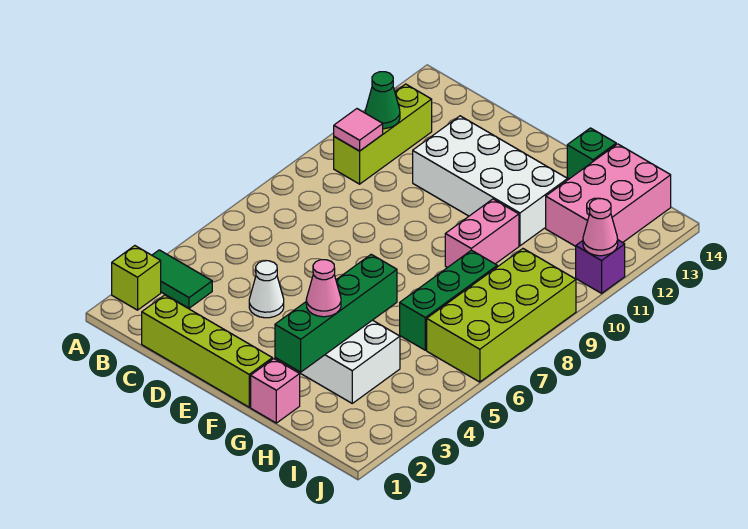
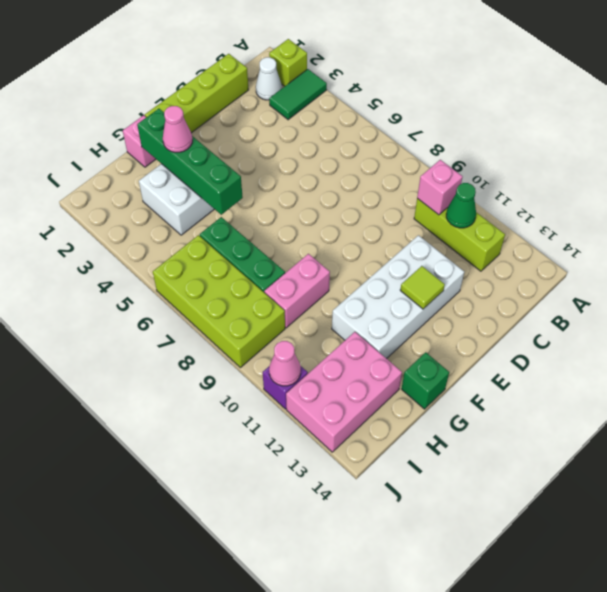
pink tile B10 level 2 -> pink brick B10 level 2
white cone D4 level 1 -> white cone B2 level 1
none -> lime tile E12 level 2
pink brick G9:G10 level 1 -> pink brick G9:H9 level 1
pink brick H12:I14 level 1 -> pink brick H12:J13 level 1

